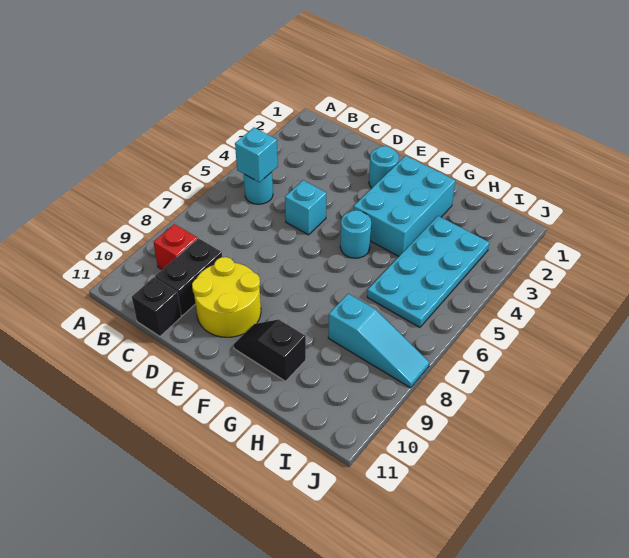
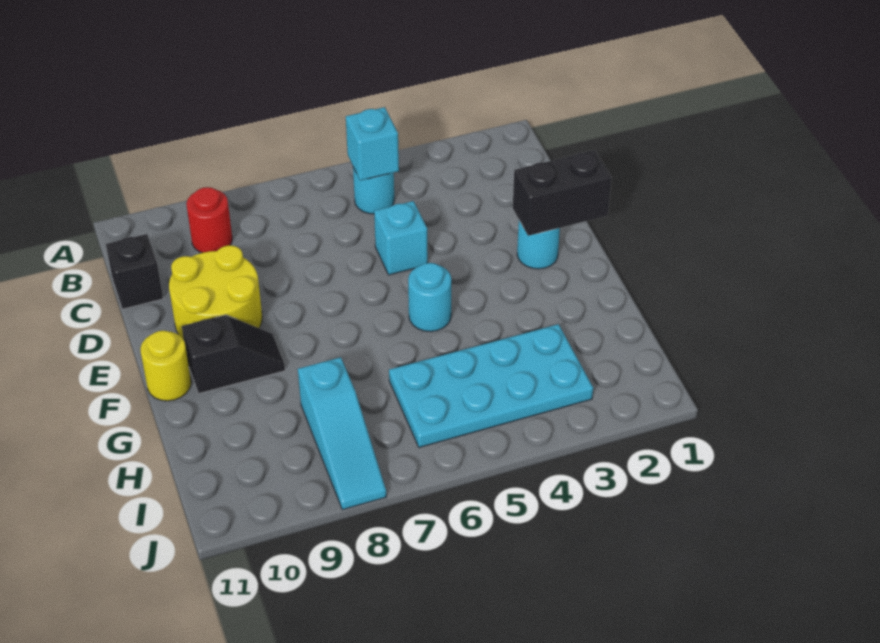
red brick B9 level 1 -> red round brick B9 level 1
black brick C9:C10 level 1 -> black brick E1:E2 level 2
cyan brick F2:G4 level 1 -> none
black slope F10:G10 level 1 top G -> black slope F9:F10 level 1 top 10
none -> yellow round brick F11 level 1

